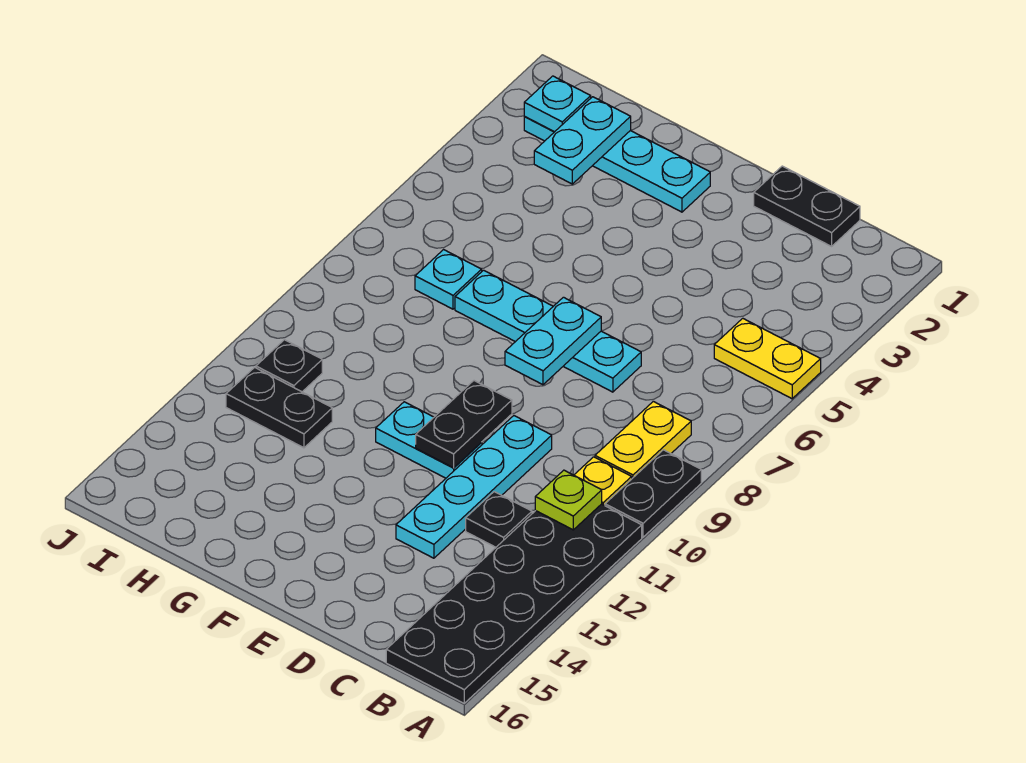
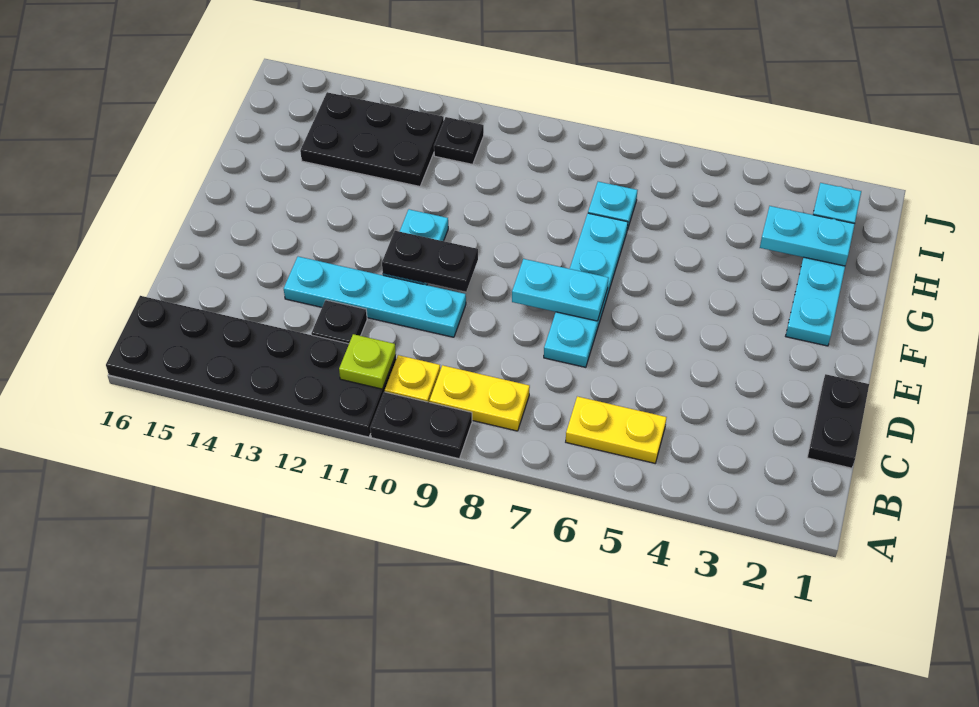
yellow plate A5:B5 level 1 -> yellow plate B5:B6 level 1
black plate H12:I12 level 1 -> black plate H12:I14 level 1

